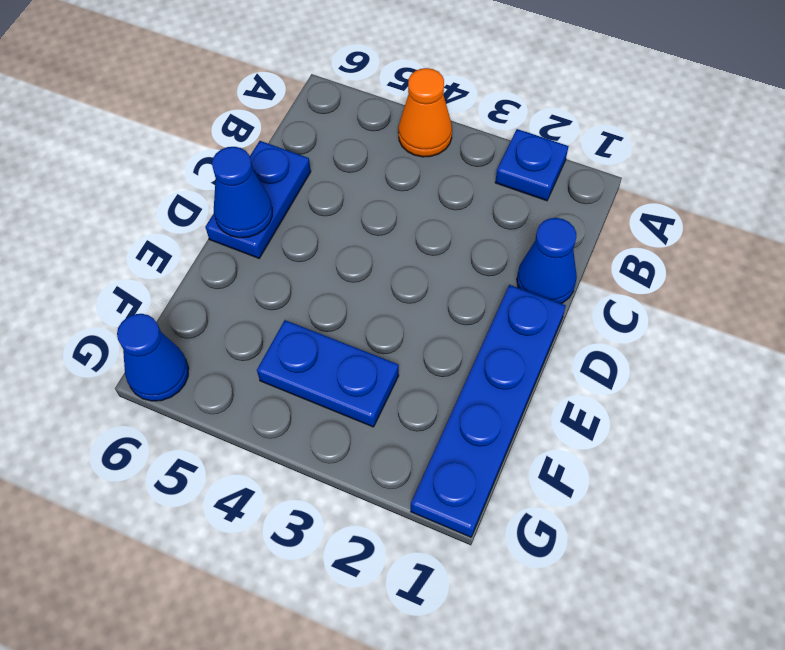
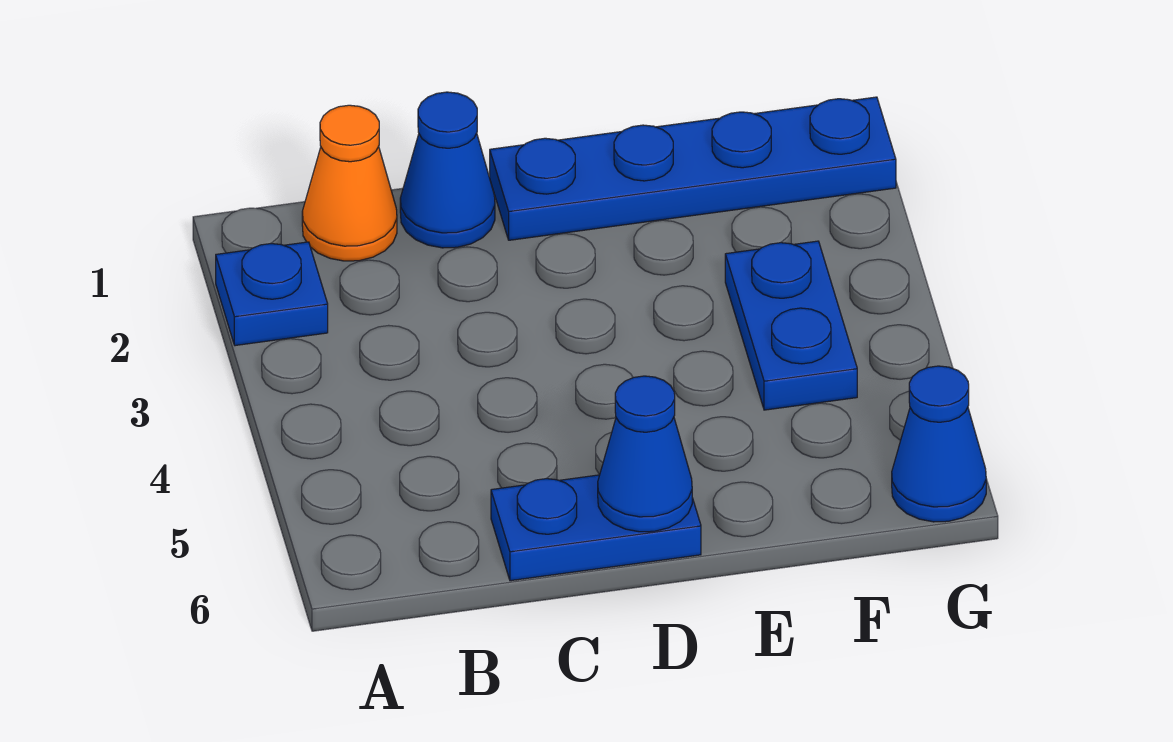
orange cone A4 level 1 -> orange cone B1 level 1

